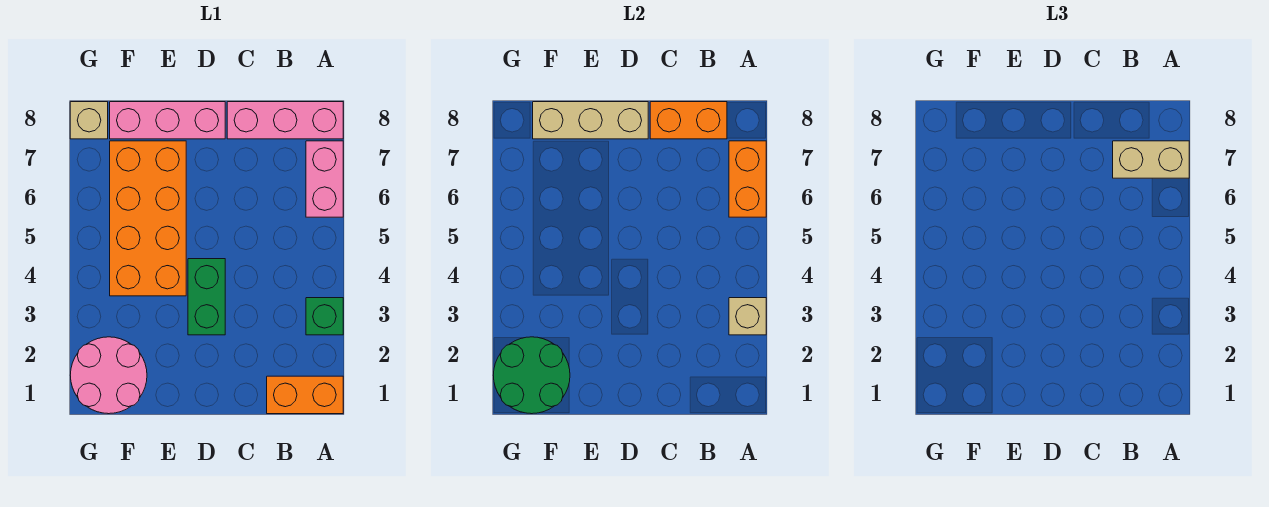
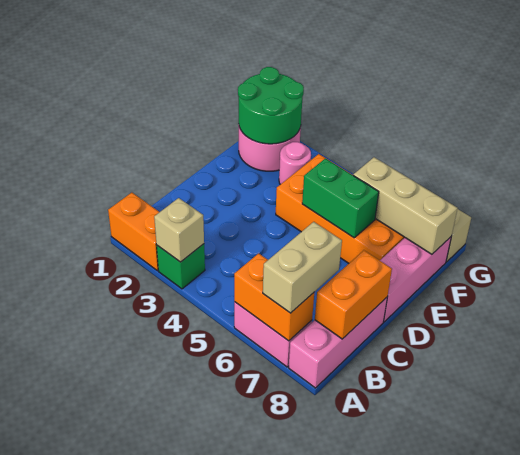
orange brick A1:B1 level 1 -> orange brick A1:A2 level 1
green brick D3:D4 level 1 -> green brick E5:E6 level 2
tan brick D8:F8 level 2 -> tan brick F6:F8 level 2
none -> pink round brick F3 level 1

